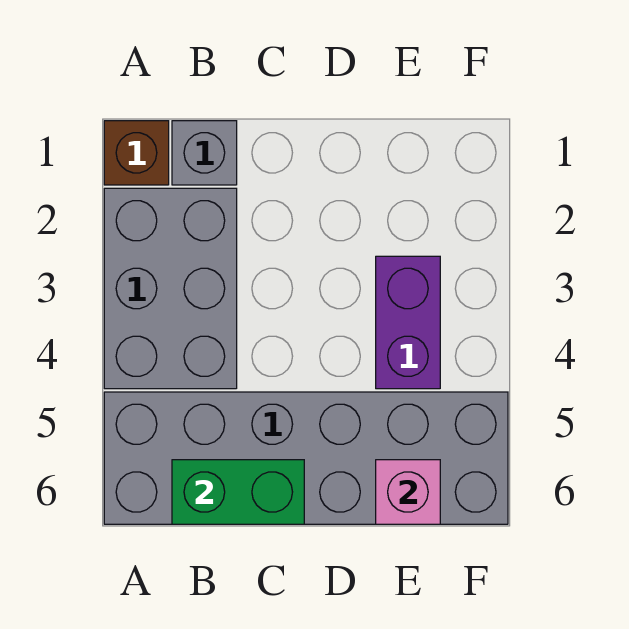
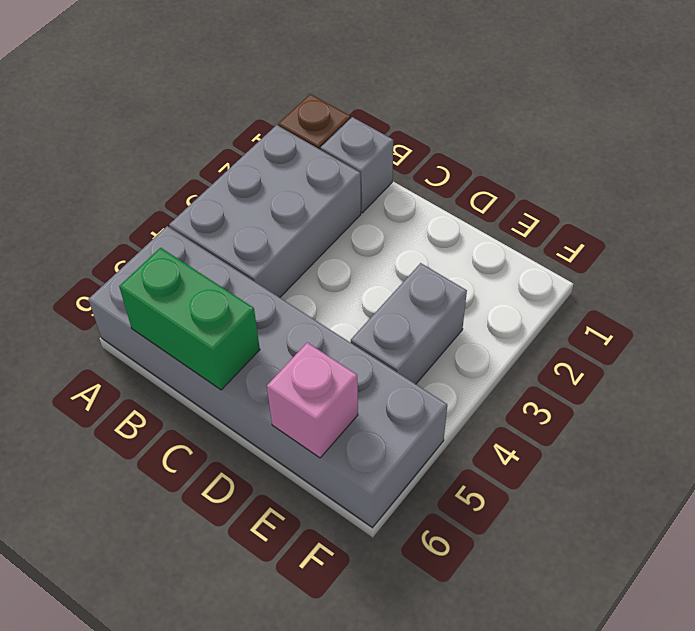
purple brick E3:E4 level 1 -> grey brick E3:E4 level 1

